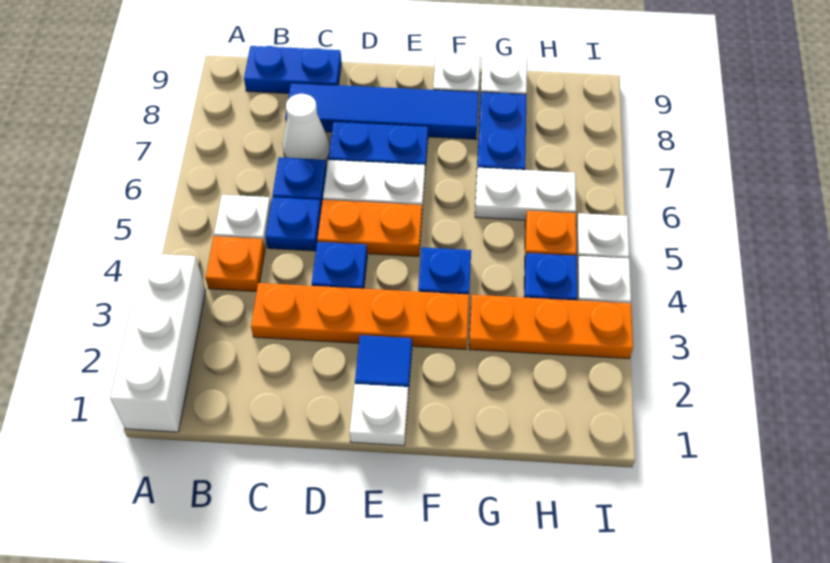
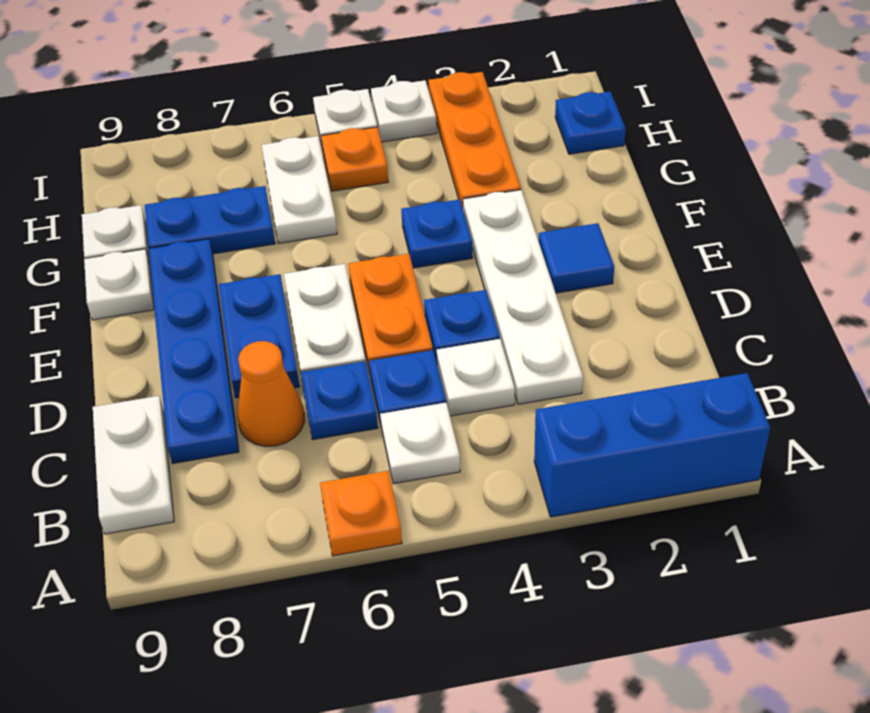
white brick A1:A3 level 1 -> blue brick A1:A3 level 1
orange plate B4 level 1 -> orange plate A6 level 1
blue plate B9:C9 level 1 -> white plate B9:C9 level 1
orange plate C3:F3 level 1 -> white plate C3:F3 level 1
white cone C7 level 1 -> orange cone C7 level 1
blue tile C8:F8 level 1 -> blue plate C8:F8 level 1
white plate E1 level 1 -> white plate C4 level 1
blue plate H4 level 1 -> blue plate H1 level 1

